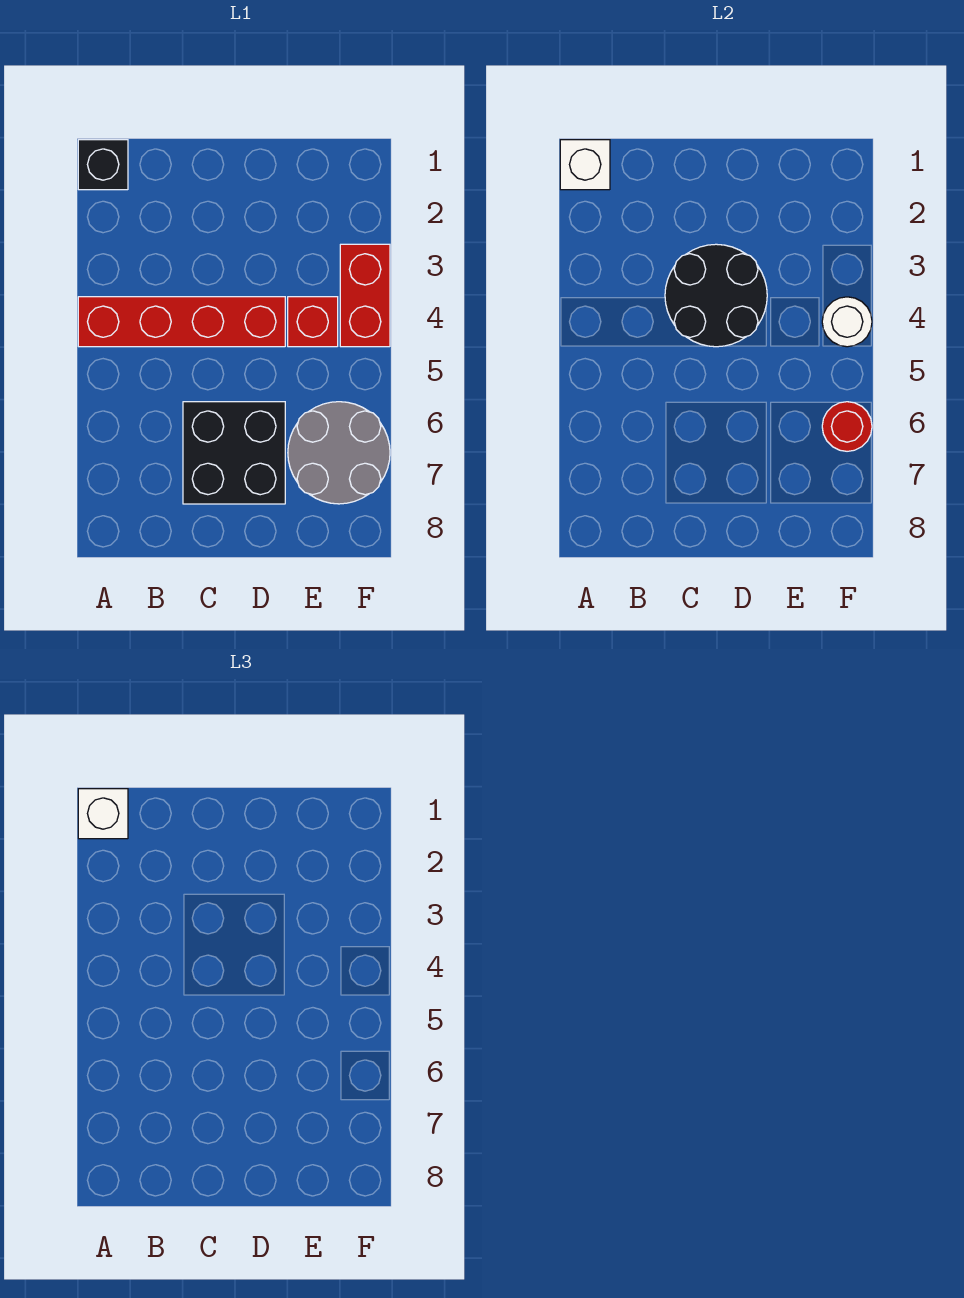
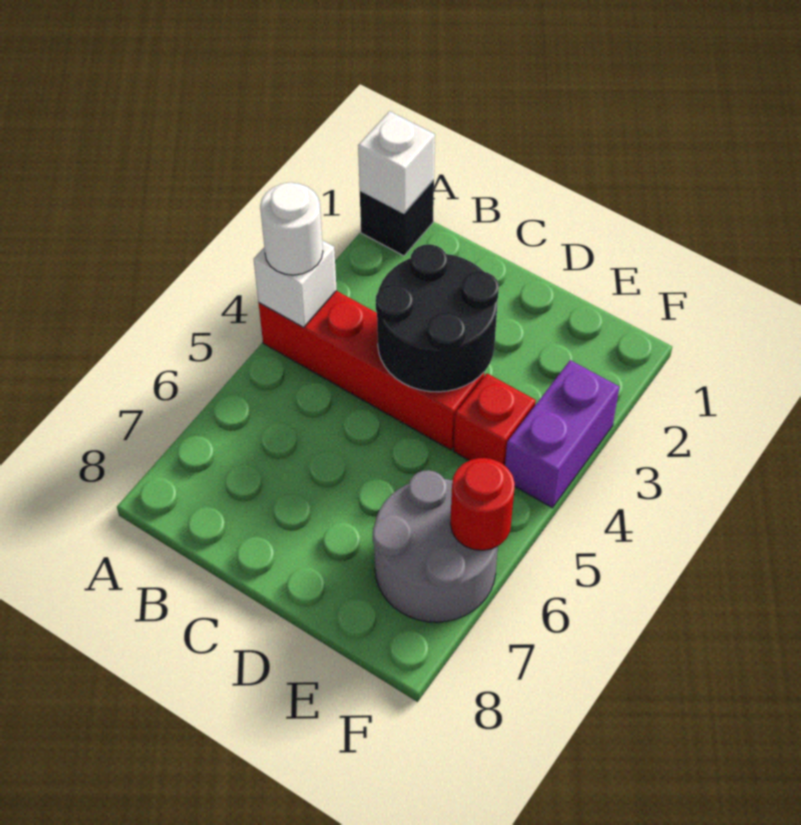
white brick A1 level 3 -> white brick A4 level 2
black brick C6:D7 level 1 -> none
red brick F3:F4 level 1 -> purple brick F3:F4 level 1
white round brick F4 level 2 -> white round brick A4 level 3

